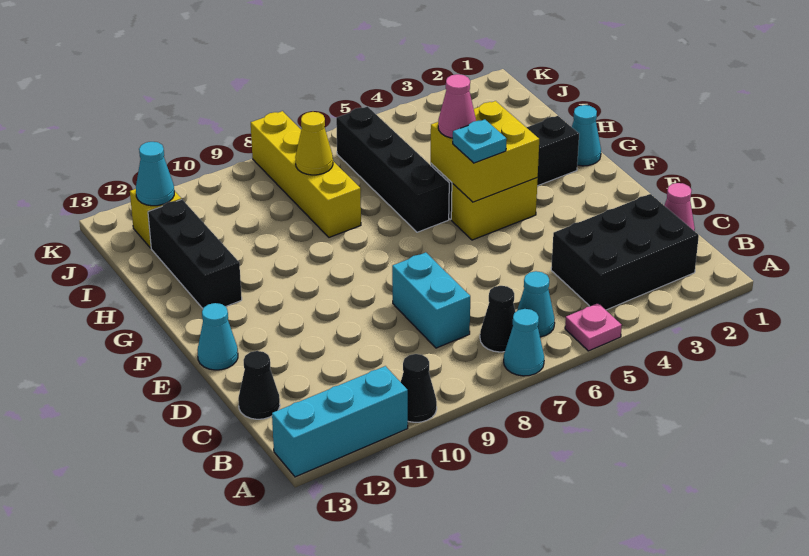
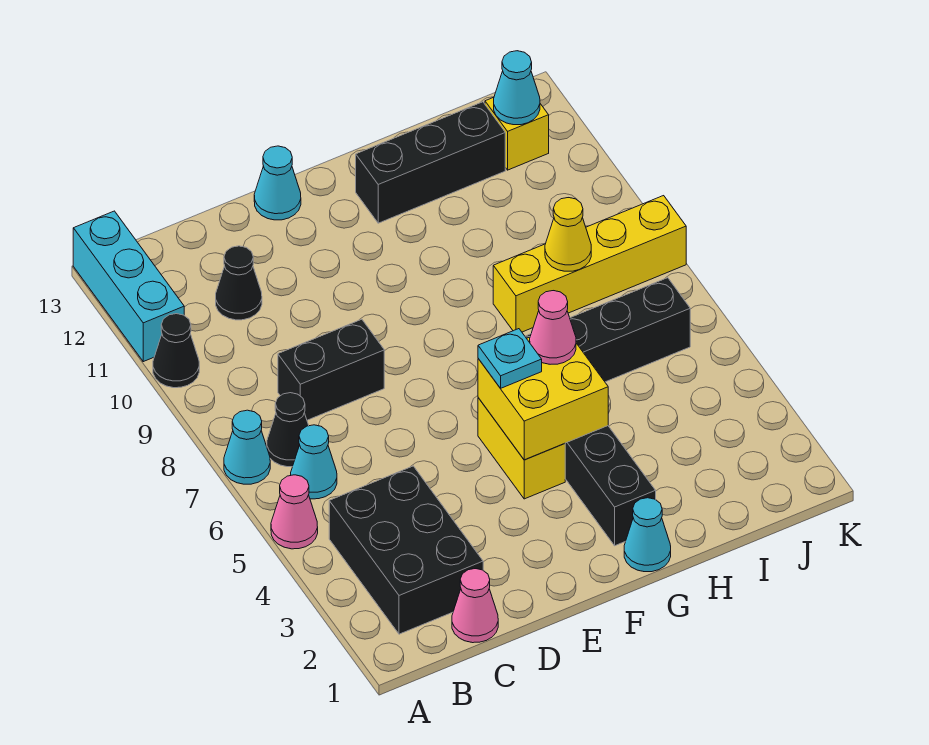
pink plate A5 level 1 -> pink cone A5 level 1
cyan brick C8:D8 level 1 -> black brick C8:D8 level 1
black cone C13 level 1 -> black cone C11 level 1

